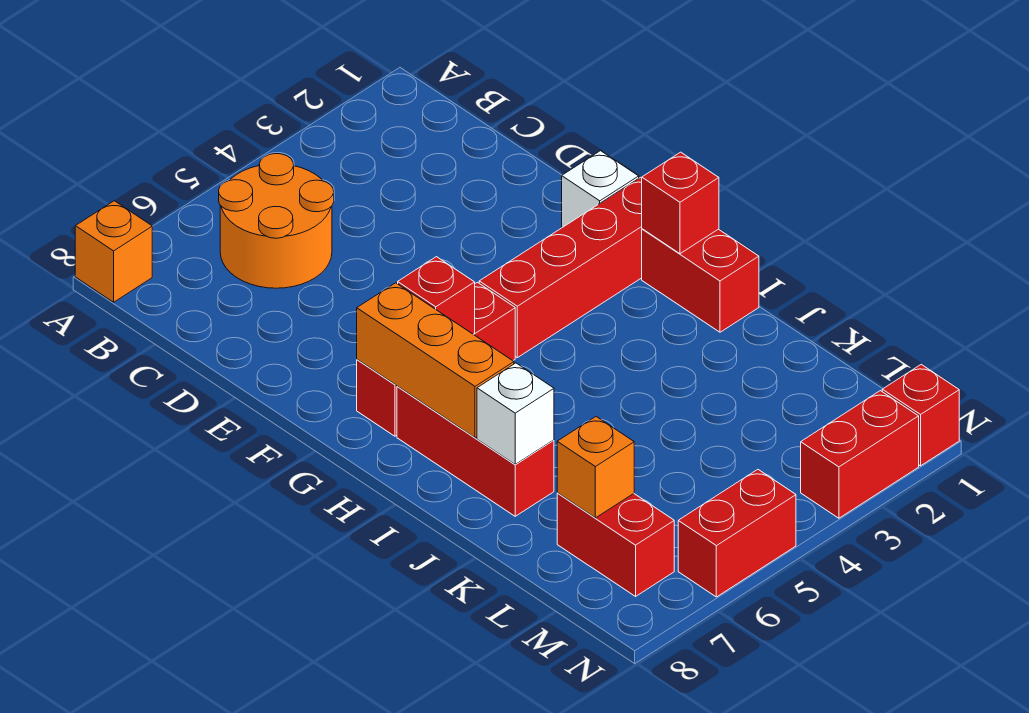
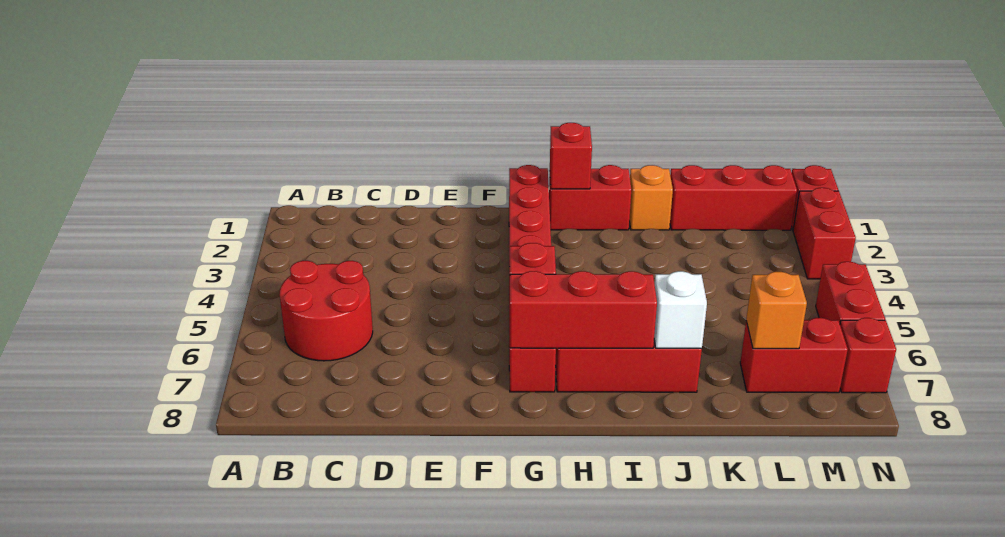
orange brick A8 level 1 -> orange brick J1 level 1
orange round brick B5:C6 level 1 -> red round brick B5:C6 level 1
white brick F1 level 1 -> none
orange brick G7:I7 level 2 -> red brick G7:I7 level 2
none -> red brick K1:M1 level 1
none -> red brick N7 level 1

